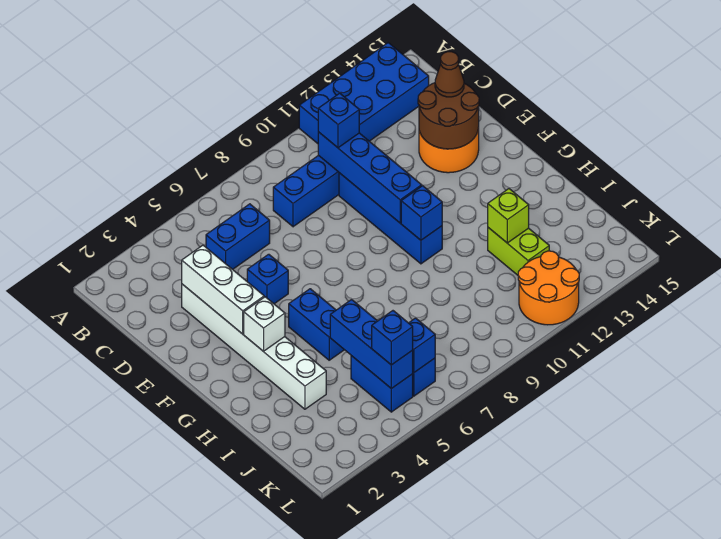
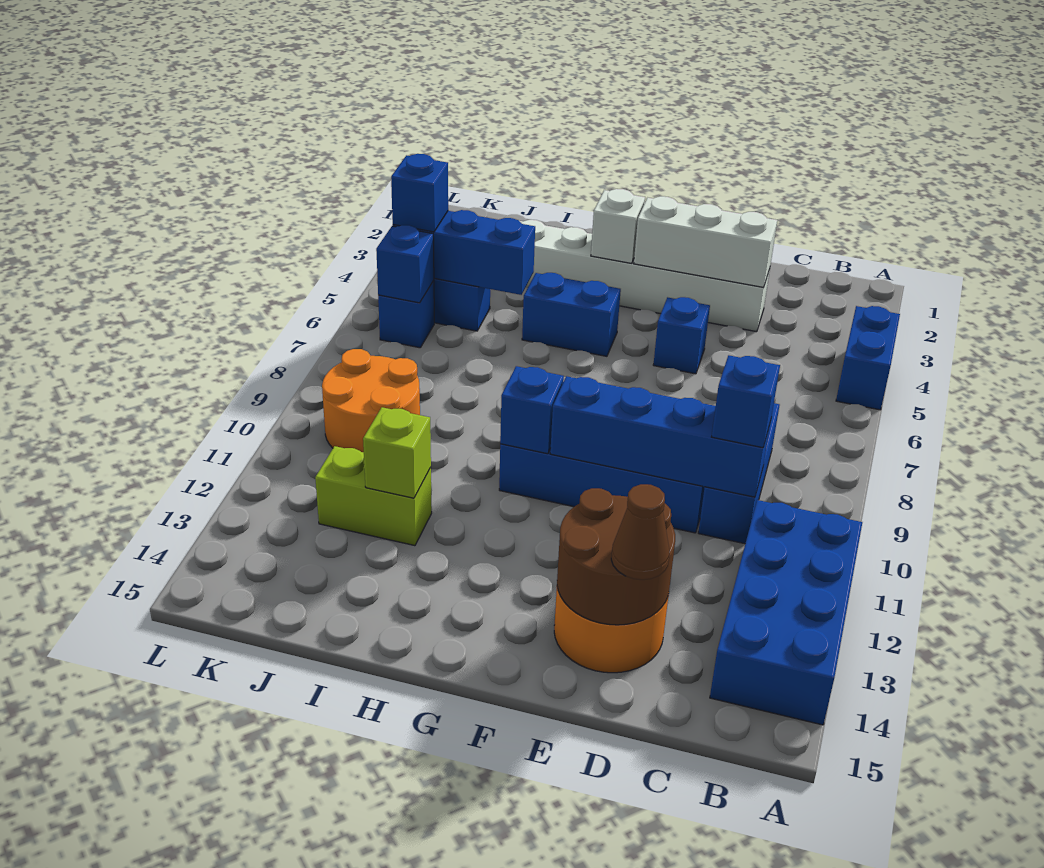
blue brick C5:C6 level 1 -> blue brick A4:A5 level 1
orange round brick K11:L12 level 1 -> orange round brick J9:K10 level 1

